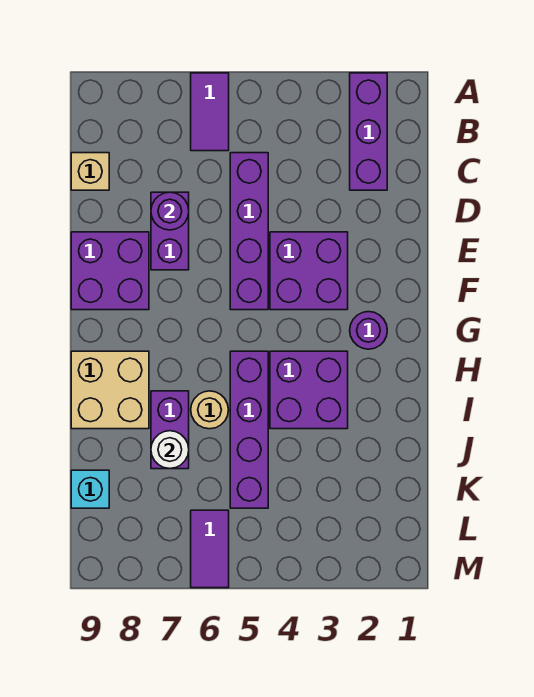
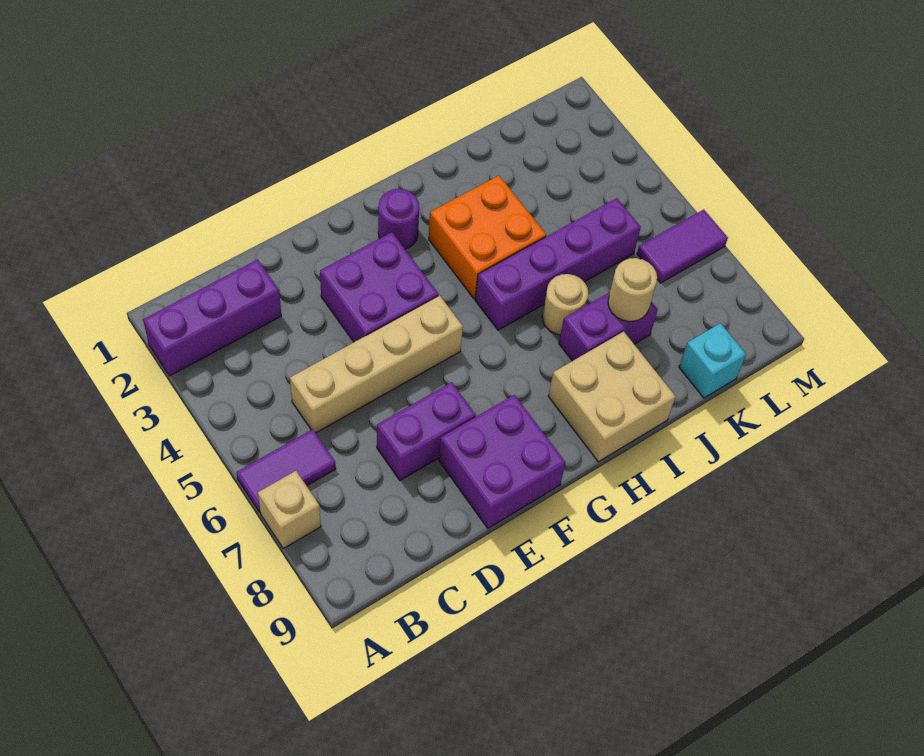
purple brick C5:F5 level 1 -> tan brick C5:F5 level 1
tan brick C9 level 1 -> tan brick A7 level 1
purple round brick D7 level 2 -> none
purple brick H3:I4 level 1 -> orange brick H3:I4 level 1
white round brick J7 level 2 -> tan round brick J7 level 2

